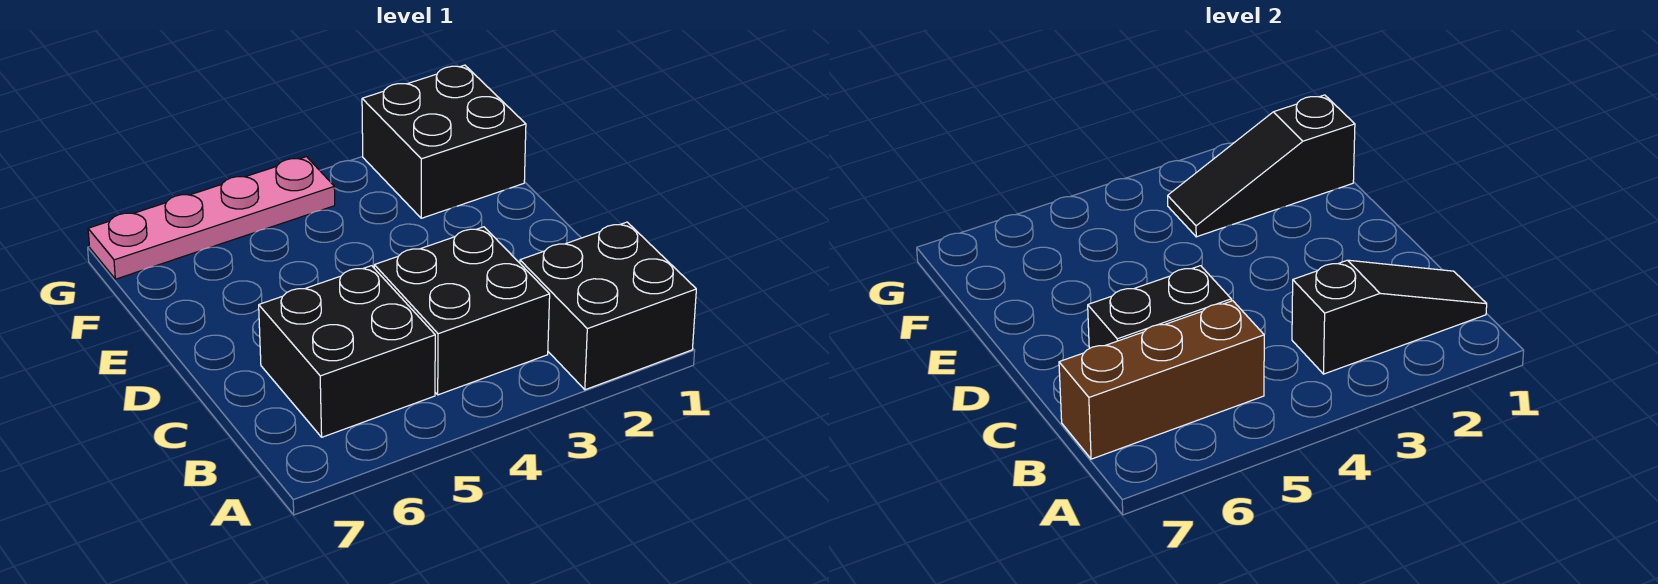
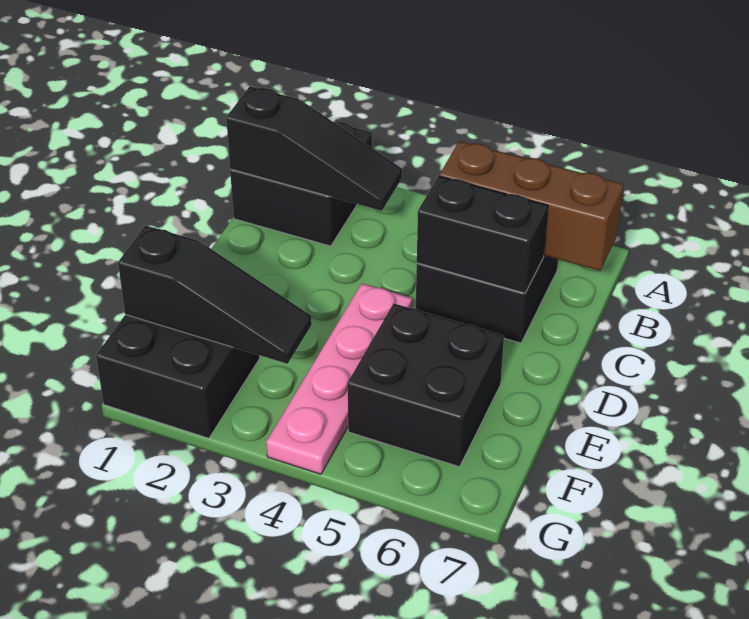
black slope B1:B3 level 2 top 3 -> black slope B1:B3 level 2 top 1
black brick B3:C4 level 1 -> black brick E5:F6 level 1
pink plate G4:G7 level 1 -> pink plate D4:G4 level 1

